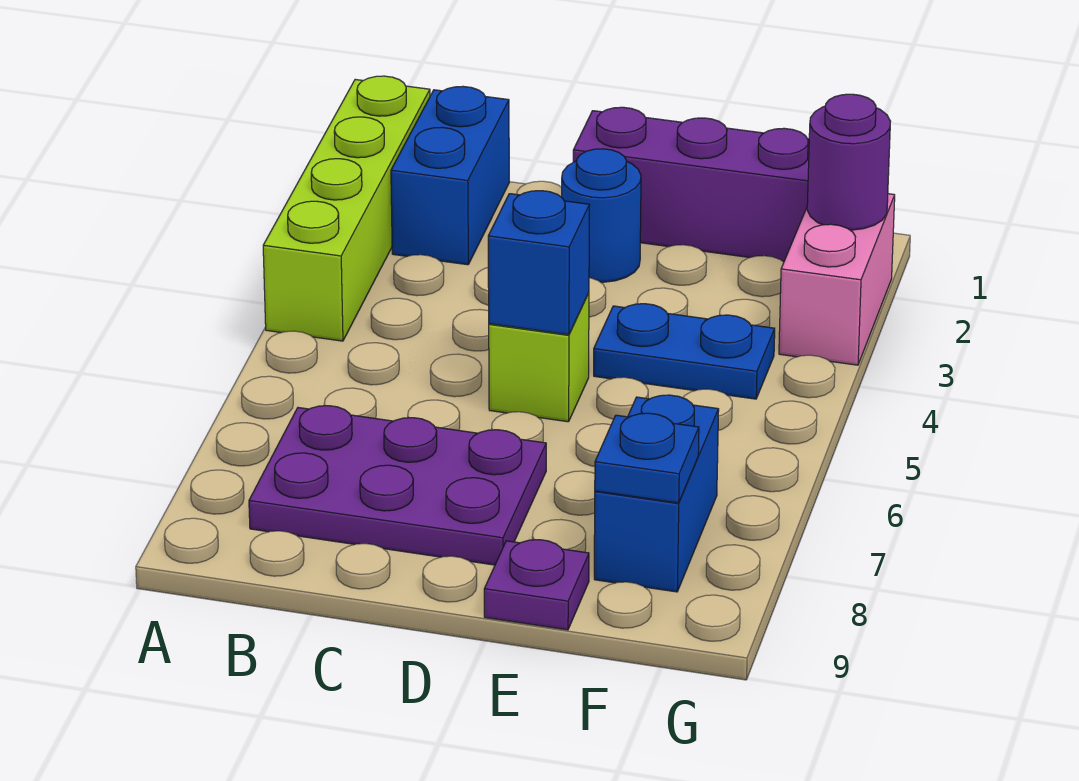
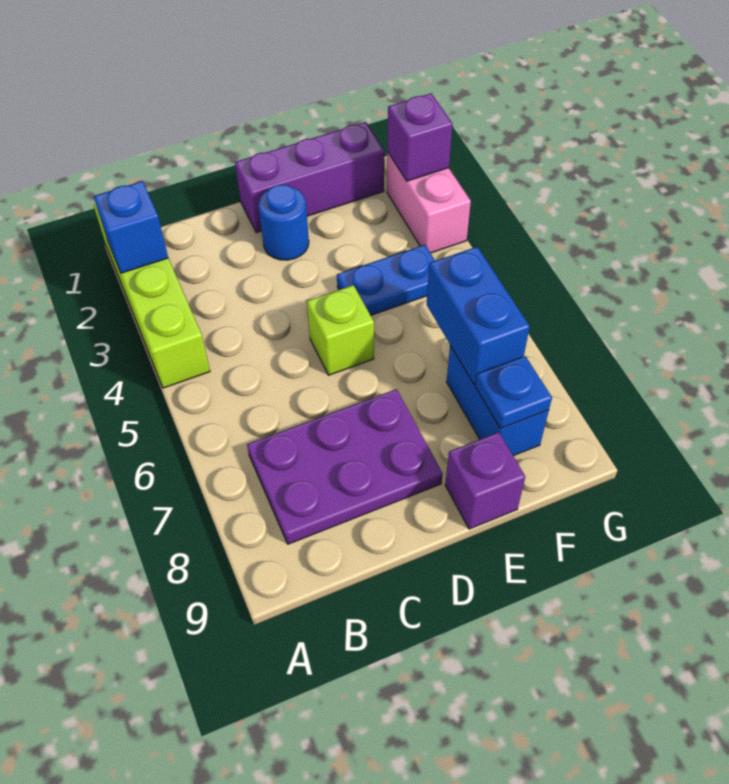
blue brick B1:B2 level 1 -> blue brick F6:F7 level 2
blue brick D5 level 2 -> blue brick A2 level 2
purple plate E9 level 1 -> purple brick E9 level 1
purple round brick G2 level 2 -> purple brick G2 level 2

